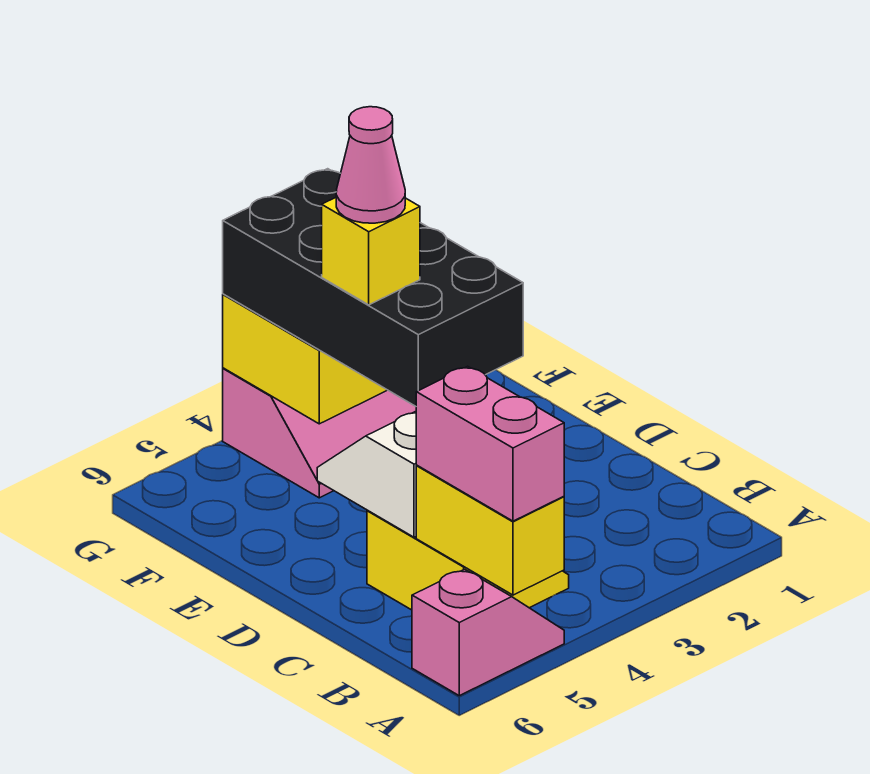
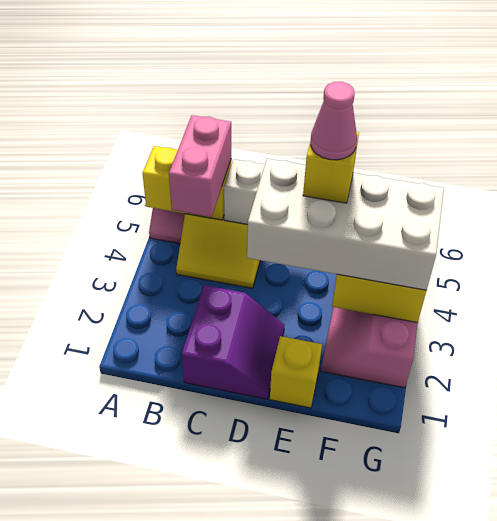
pink brick A5:B5 level 3 -> pink brick B4:B5 level 3
none -> purple slope C1:D2 level 1 top C
black brick D3:G4 level 3 -> white brick D3:G4 level 3
none -> yellow brick E1 level 1

